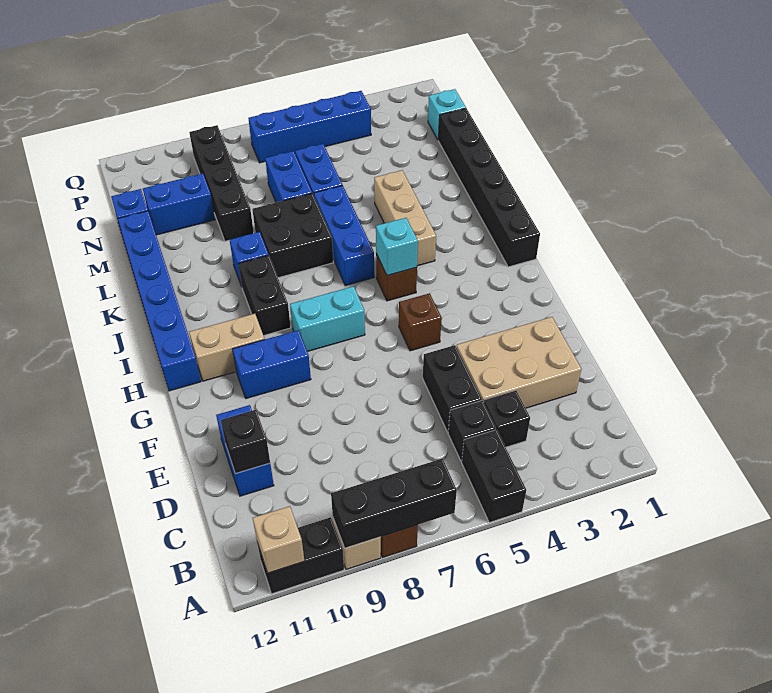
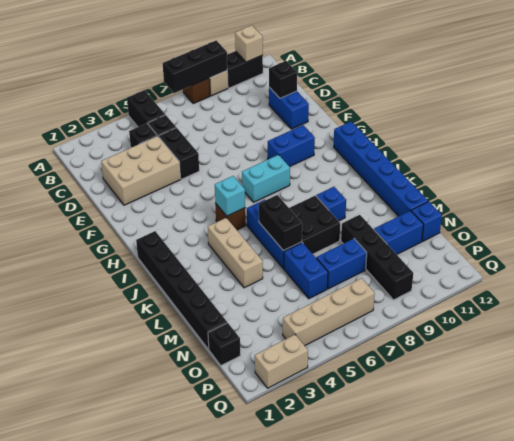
brown brick G5 level 1 -> none
tan brick H10:H11 level 1 -> tan brick Q2:Q3 level 1
black brick I9:J9 level 1 -> black brick K6:L6 level 2
blue brick M7:N7 level 1 -> blue brick N7:N8 level 1
cyan brick O1 level 1 -> black brick O1 level 1
blue brick P4:P7 level 1 -> tan brick P4:P7 level 1

